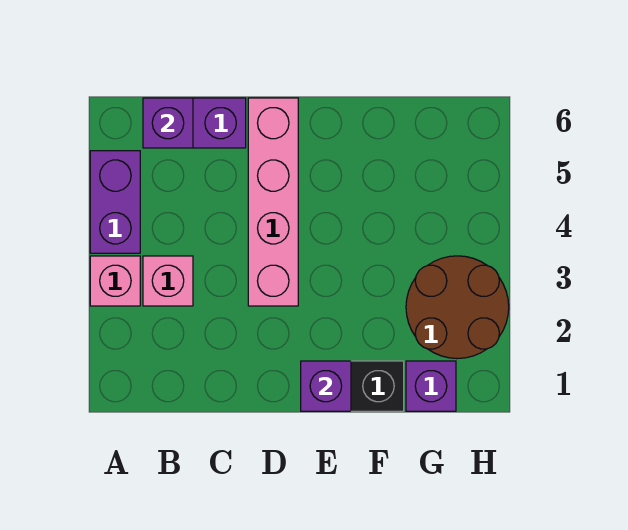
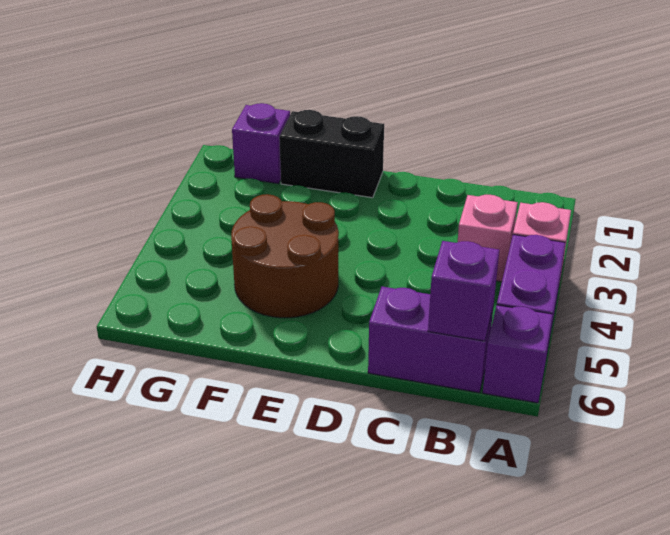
pink brick D3:D6 level 1 -> none
purple brick E1 level 2 -> purple brick A6 level 1
brown round brick G2:H3 level 1 -> brown round brick E4:F5 level 1

